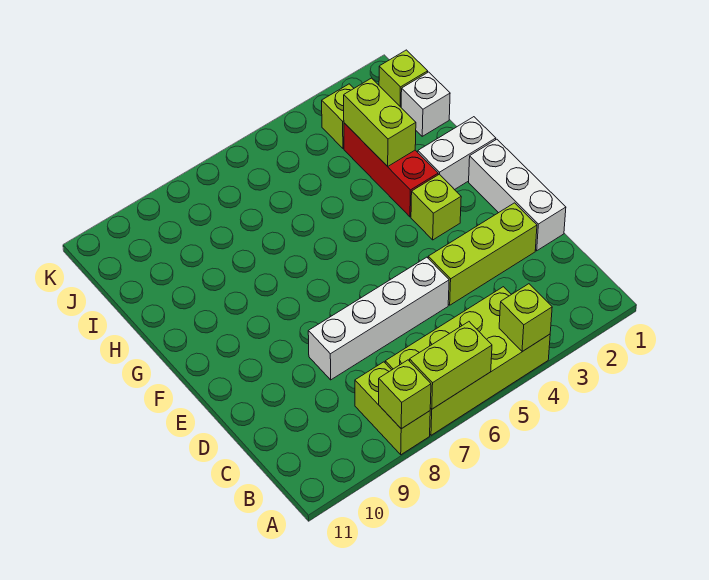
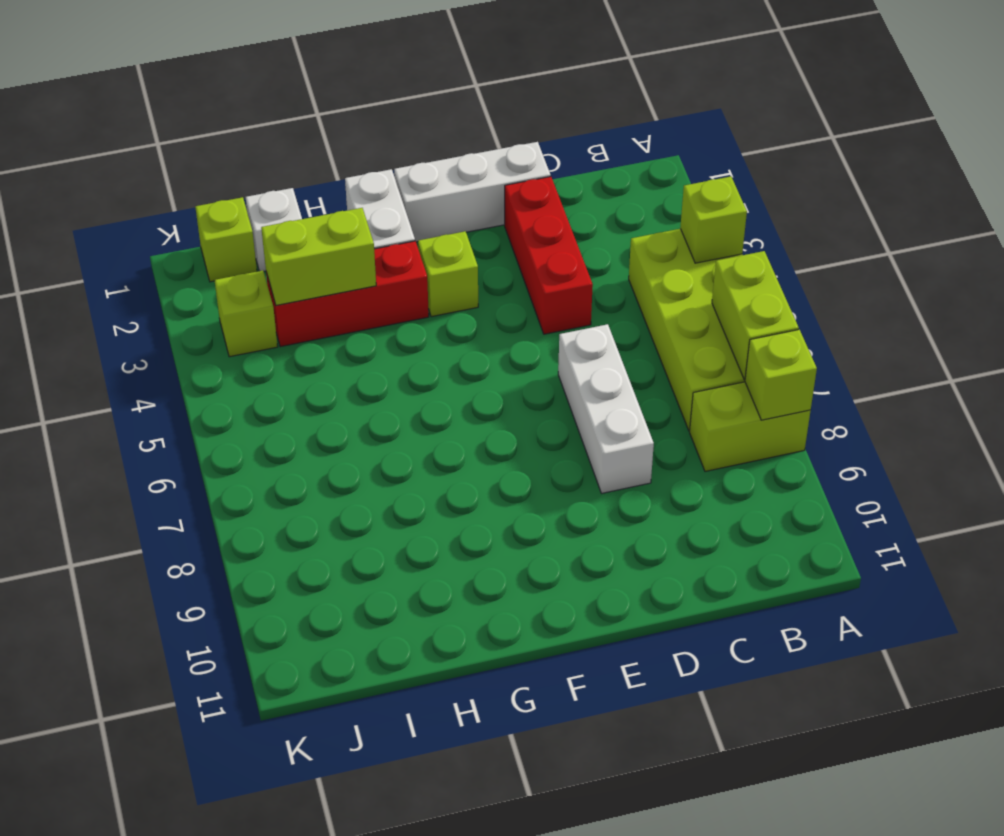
lime brick D2:D4 level 1 -> red brick D2:D4 level 1
white brick D5:D8 level 1 -> white brick D6:D8 level 1

